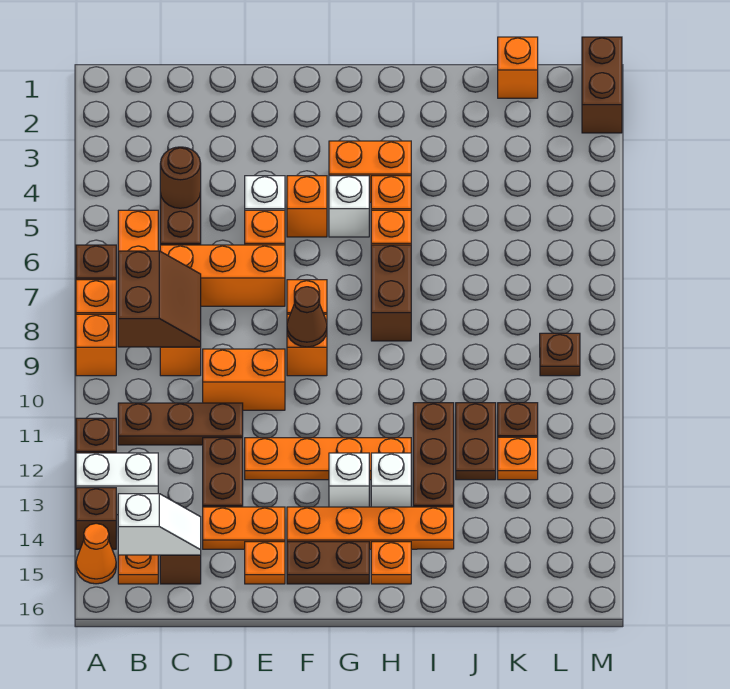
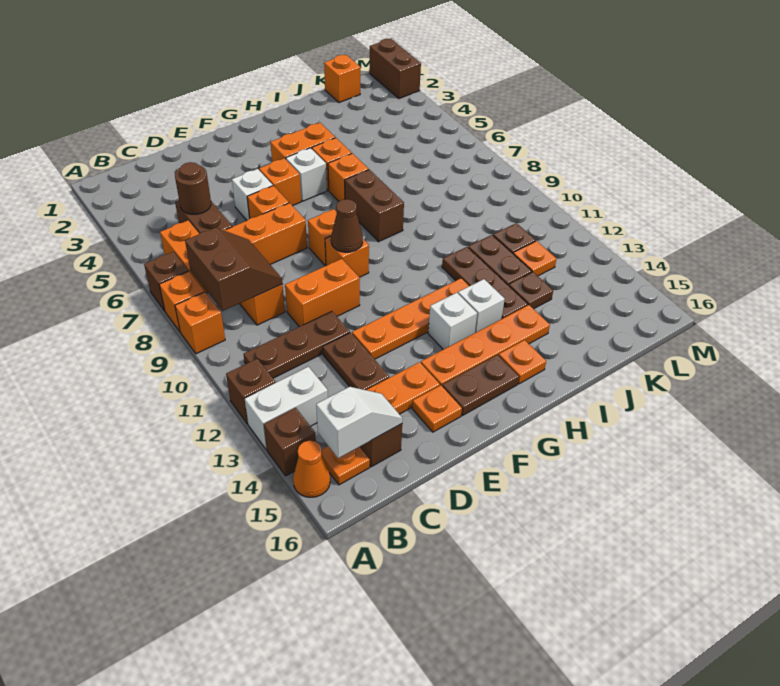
brown plate L9 level 1 -> brown plate J13 level 1

